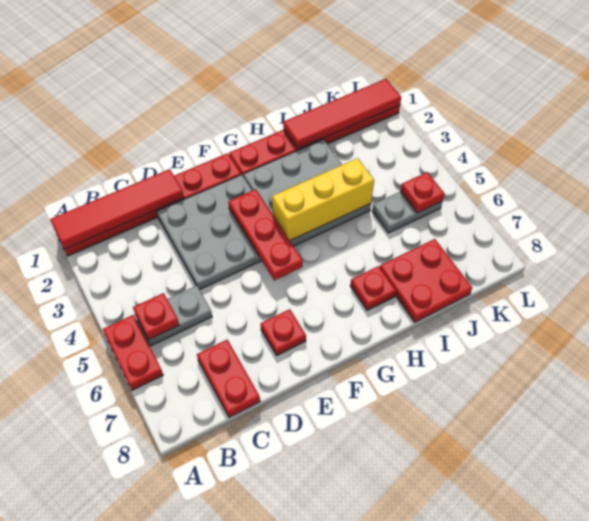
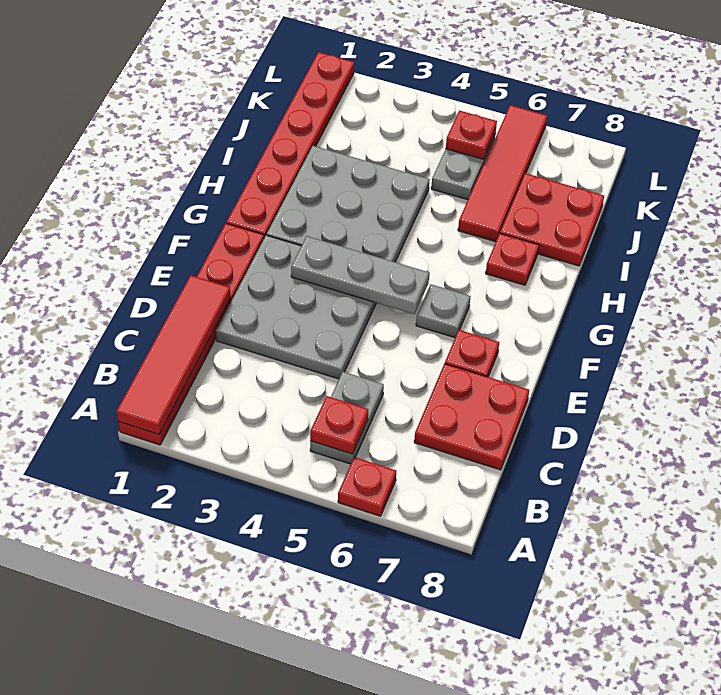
red plate A5:A6 level 1 -> red plate A6 level 1
red plate C7:C8 level 1 -> red plate C7:D8 level 1
red plate F3:F5 level 2 -> grey plate F3:F5 level 2
none -> grey plate F6 level 1
yellow brick G4:I4 level 2 -> none
red tile I1:L1 level 2 -> red tile I6:L6 level 1

